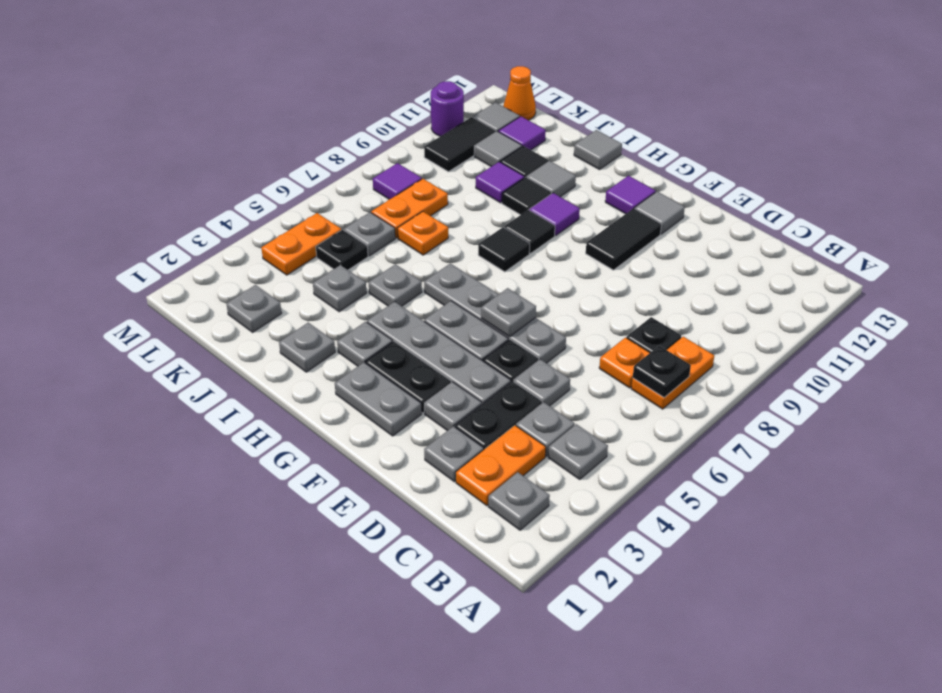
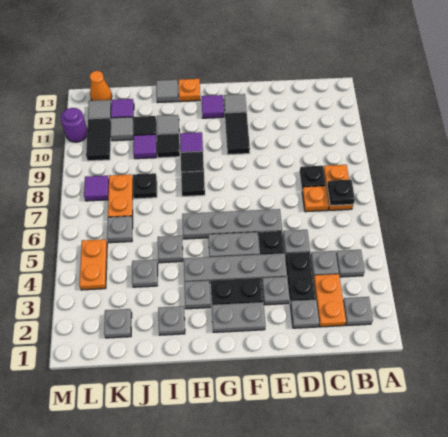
grey plate F6 level 2 -> none
orange plate J7 level 1 -> orange plate H13 level 1
black plate K5 level 1 -> black plate J8 level 1

